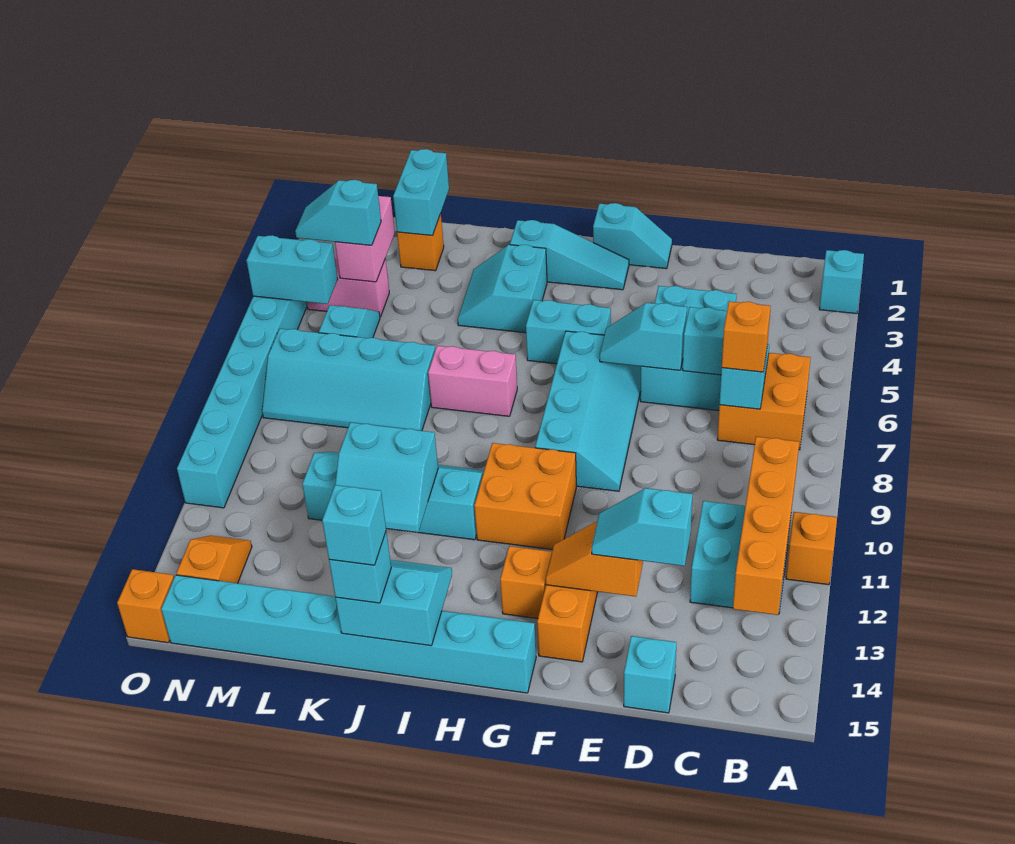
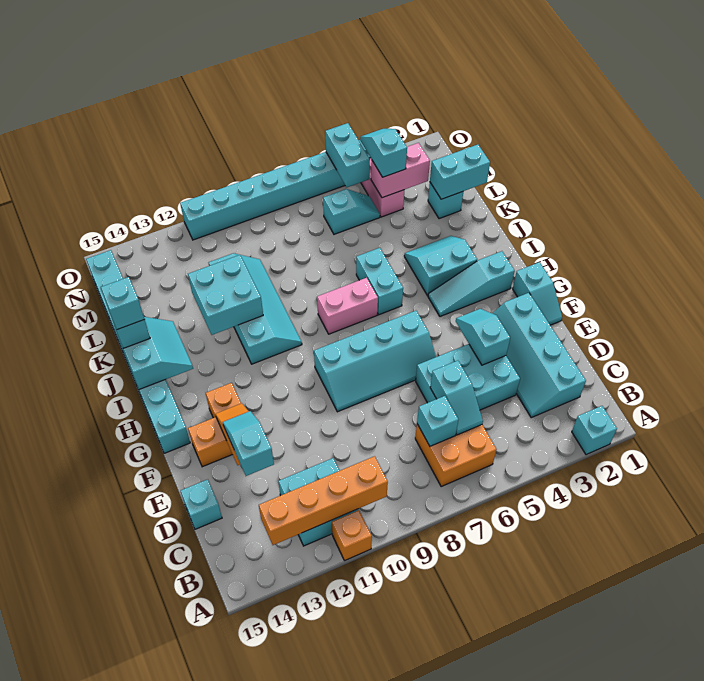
orange brick C7 level 3 -> none
cyan slope E6:F6 level 2 top E -> cyan slope E4:F4 level 2 top E
cyan slope G2:I2 level 1 top I -> cyan slope H2:H4 level 1 top 2
cyan brick G5:H5 level 1 -> cyan brick I6:J6 level 1
orange brick G10:H11 level 1 -> none
pink brick I7:J7 level 1 -> pink brick I7:I8 level 1
cyan slope J11:K12 level 2 top 11 -> cyan brick J11:K12 level 2
cyan slope K7:N8 level 1 top 7 -> cyan slope C2:F3 level 1 top 2
orange brick L2 level 1 -> cyan brick L2 level 1
orange slope N13:N14 level 1 top 14 -> none
orange brick O15 level 1 -> none

